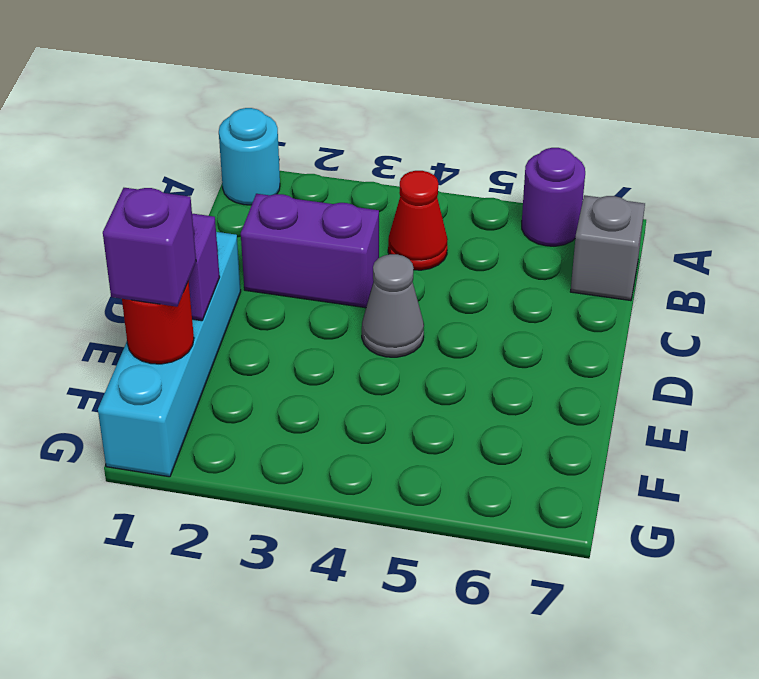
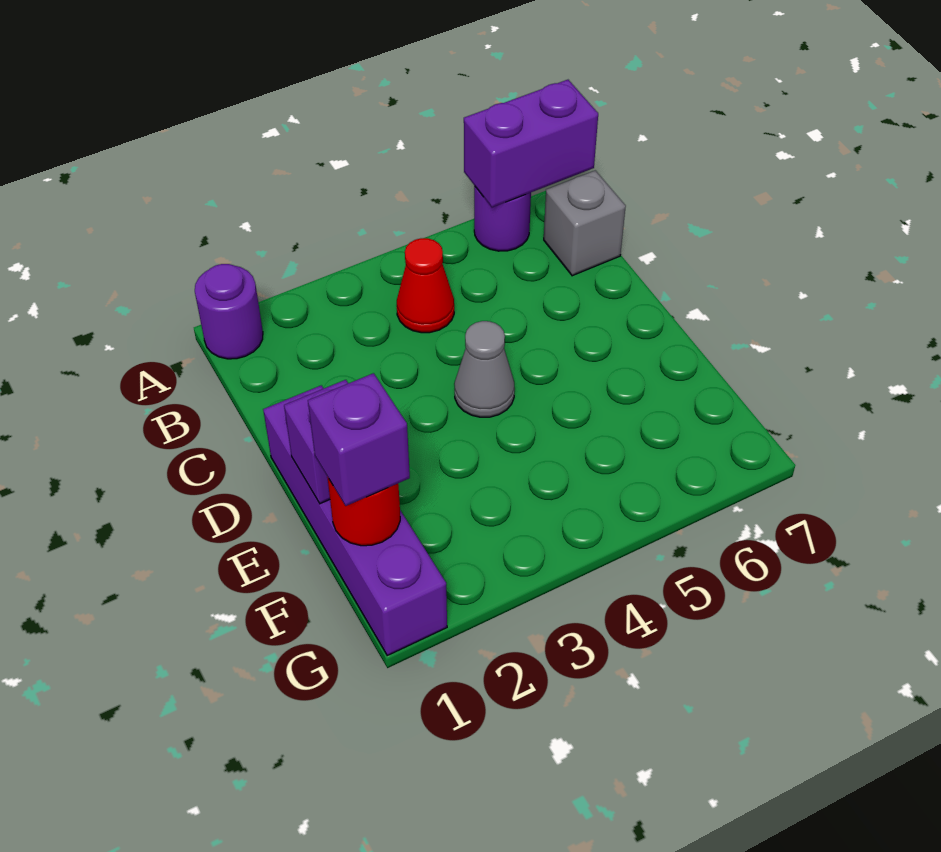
cyan round brick A1 level 1 -> purple round brick A1 level 1
purple brick C2:C3 level 1 -> purple brick A6:A7 level 2
cyan brick D1:G1 level 1 -> purple brick D1:G1 level 1

